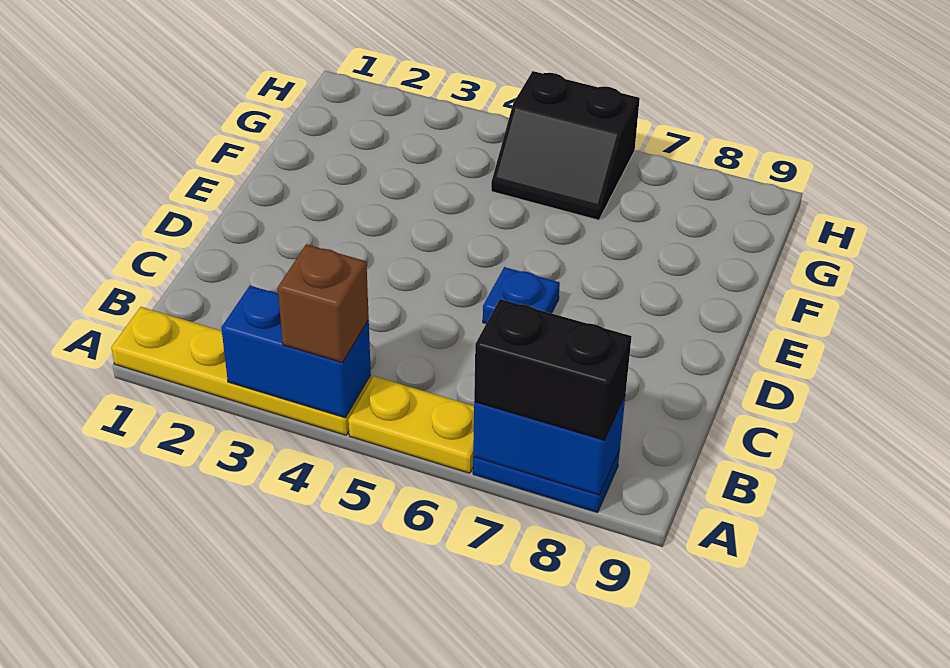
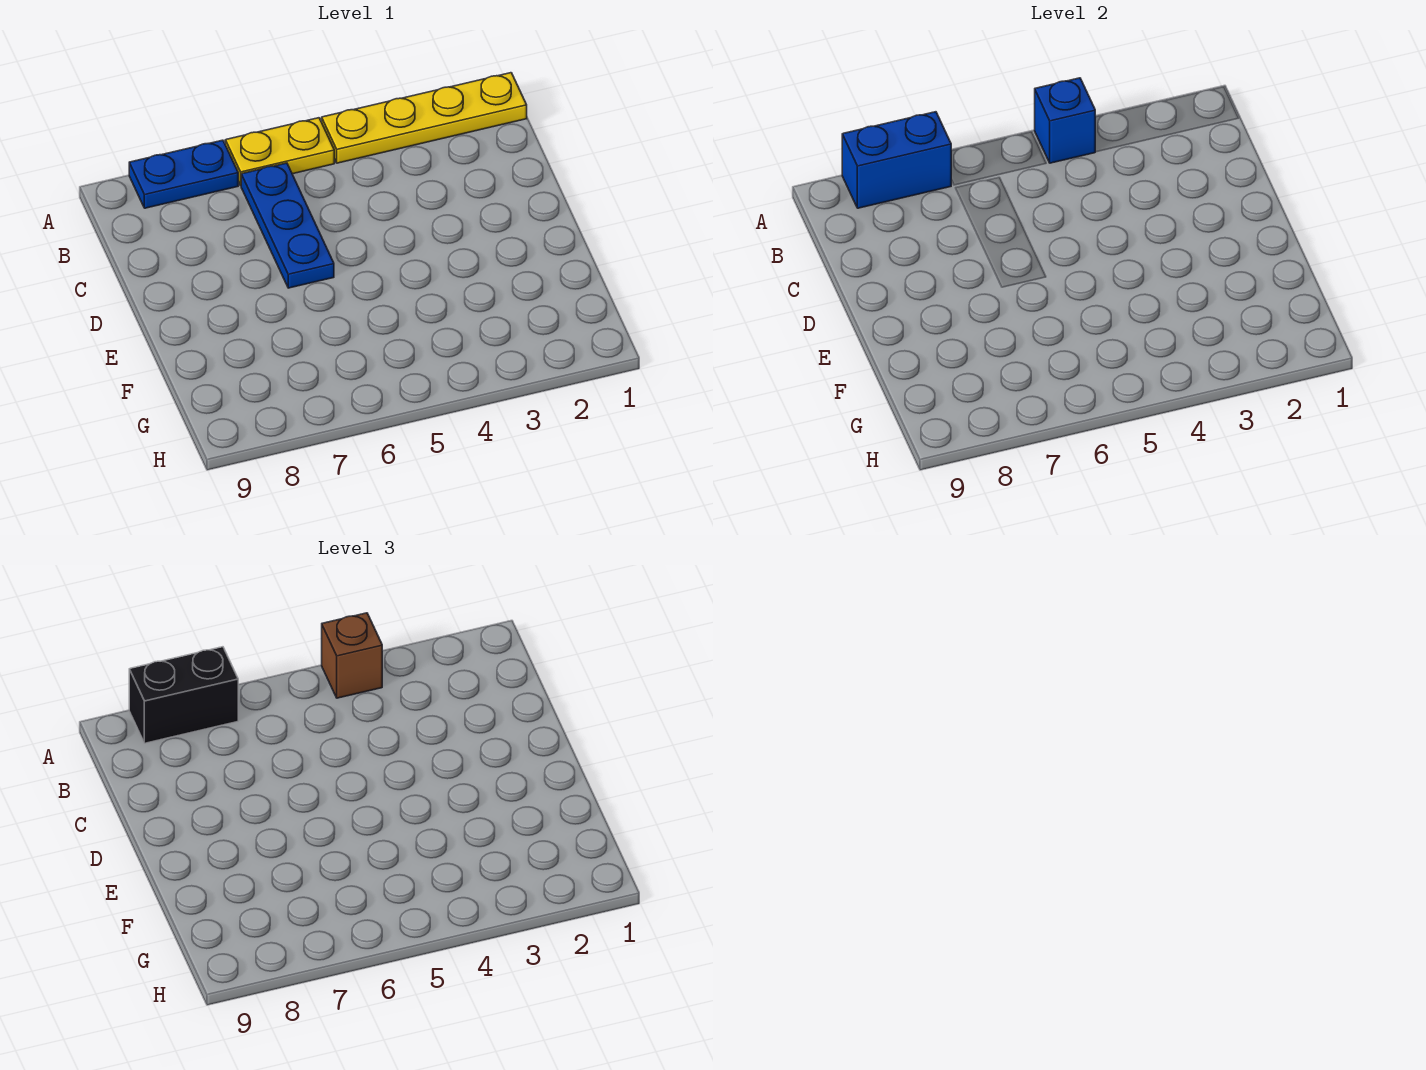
blue brick A3:A4 level 2 -> blue brick A4 level 2
blue plate D6 level 1 -> blue plate B6:D6 level 1
black slope G5:H6 level 1 top H -> none

